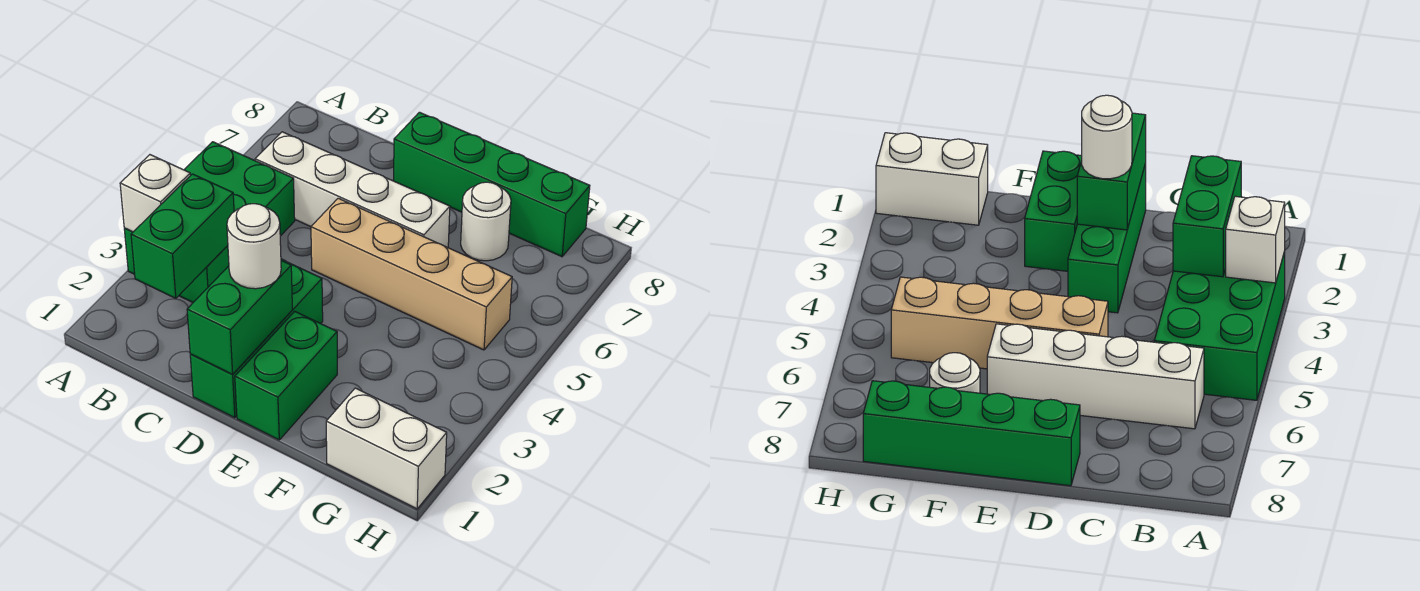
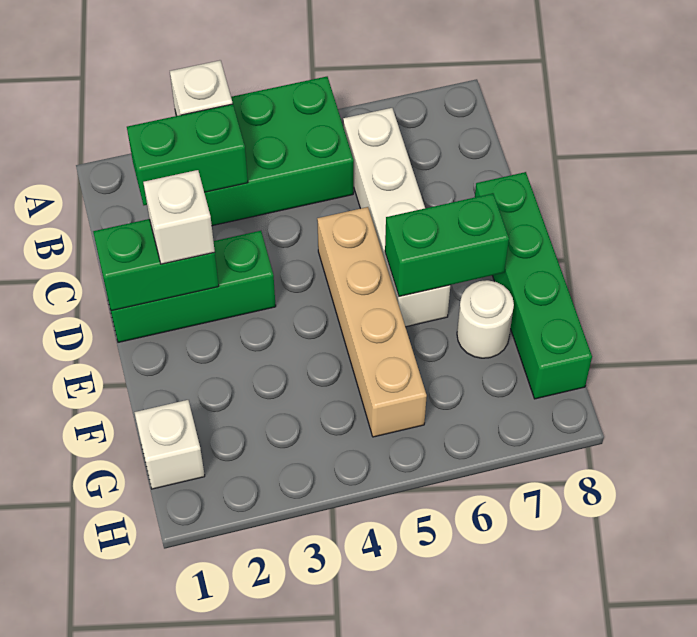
white round brick D2 level 3 -> white brick D2 level 3
green brick E1:E2 level 1 -> green brick E6:E7 level 2
white brick G1:H1 level 1 -> white brick G1 level 1

